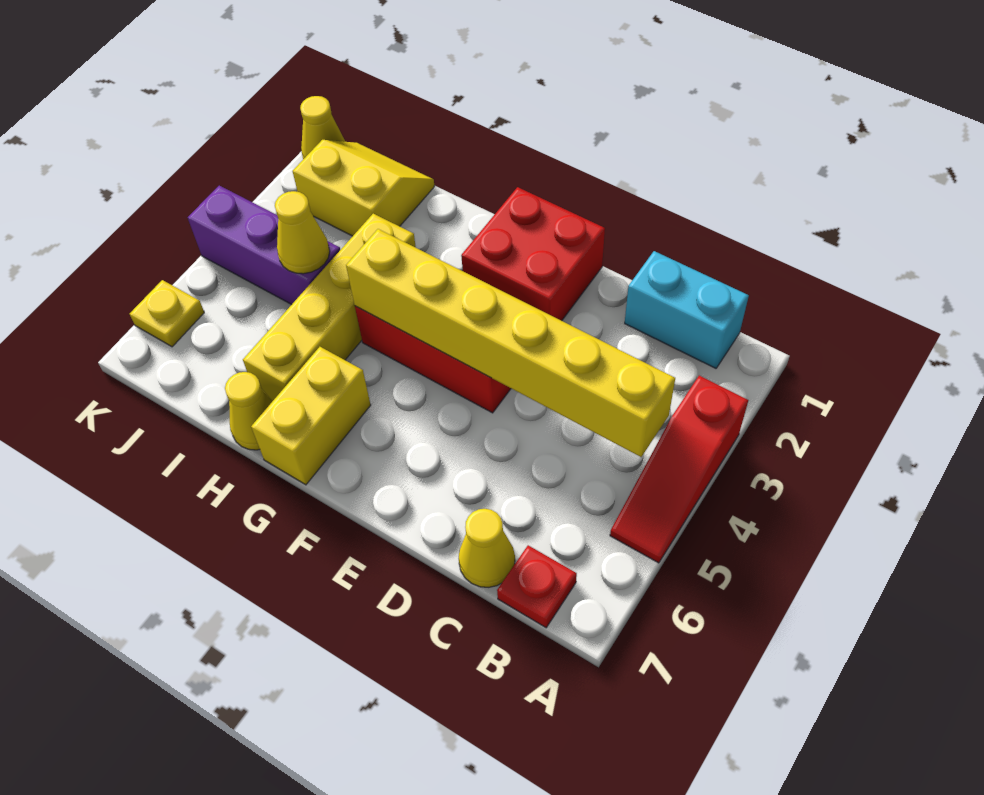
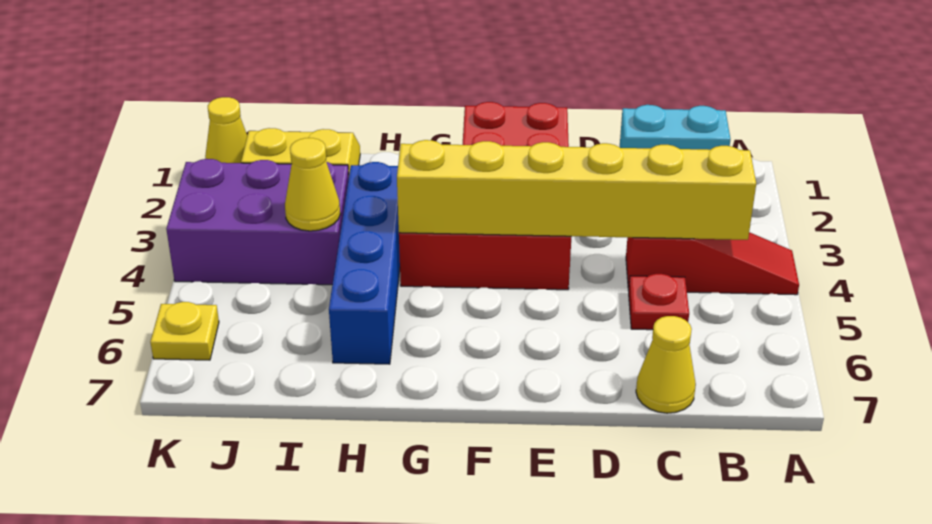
red slope A3:A5 level 1 top 3 -> red slope A4:C4 level 1 top C
red plate B7 level 1 -> red plate C5 level 1
yellow brick G6:G7 level 1 -> none
yellow brick H3:H6 level 1 -> blue brick H3:H6 level 1
yellow cone H7 level 1 -> none
purple brick I4:K4 level 1 -> purple brick I3:K4 level 1

